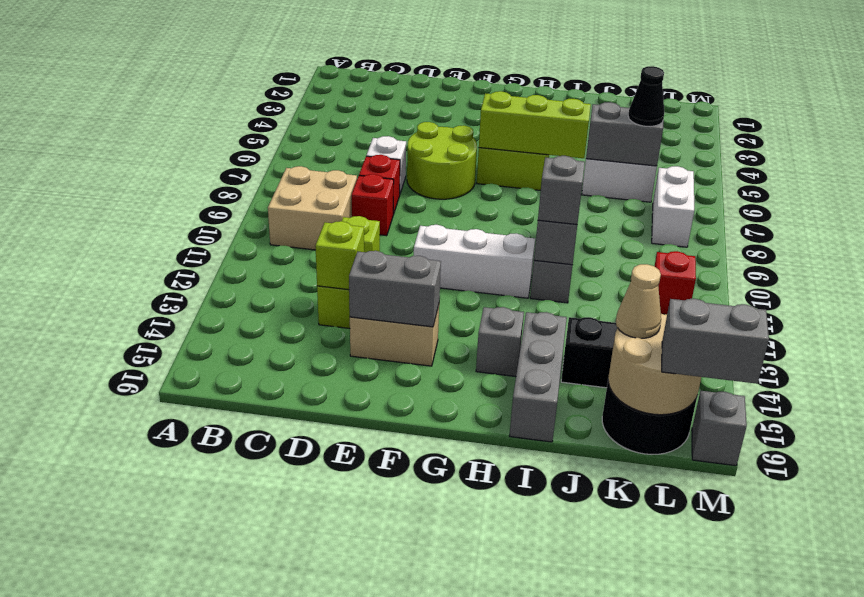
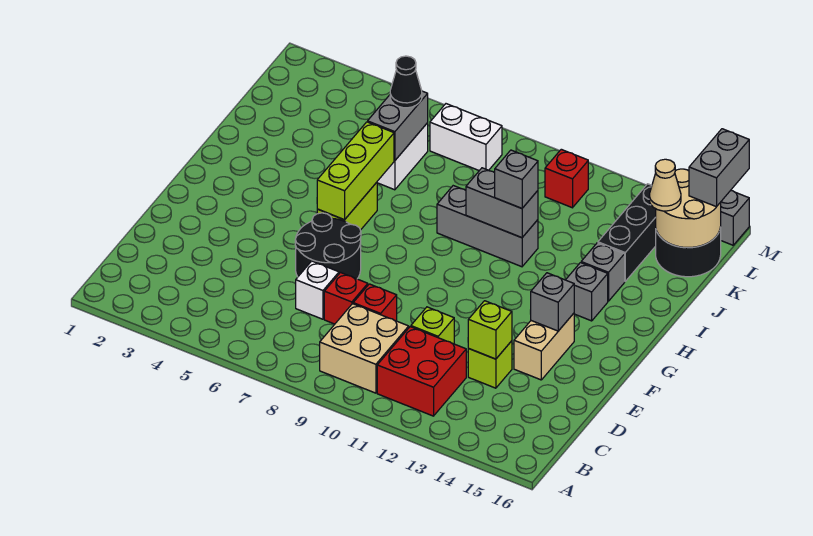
none -> red brick B11:C12 level 1
lime round brick E6:F7 level 1 -> black round brick E6:F7 level 1
grey brick E14:F14 level 2 -> grey brick F14 level 2
white brick F11:H11 level 1 -> none
grey brick I14:I16 level 1 -> grey brick I14 level 1

